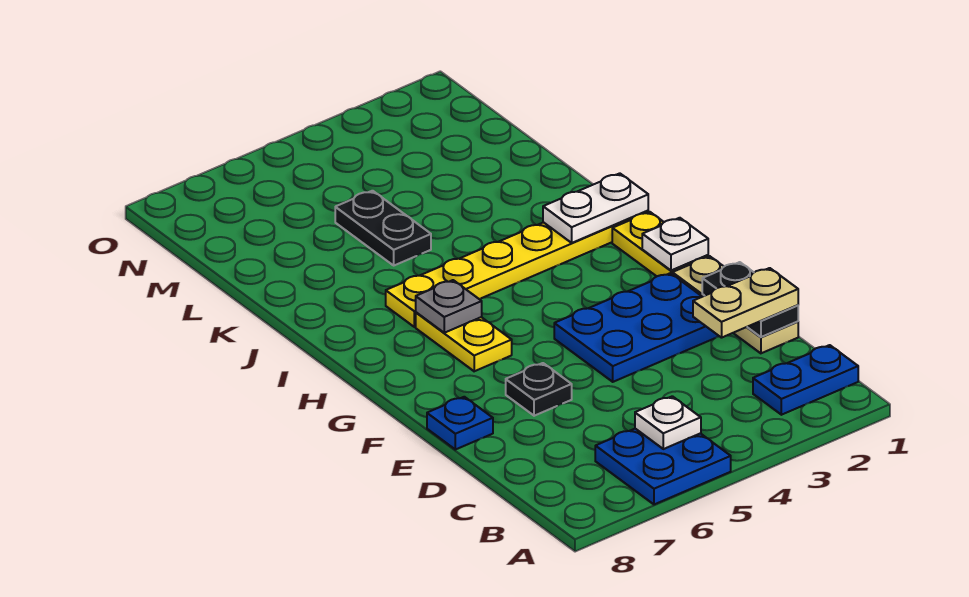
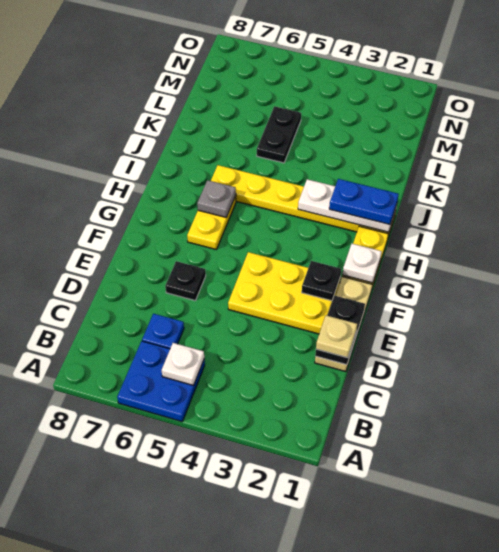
blue plate B1:B2 level 1 -> blue plate I1:I2 level 3
tan plate D1:D2 level 3 -> tan plate D1 level 3
blue plate E2:F4 level 1 -> yellow plate E2:F4 level 1
blue plate E8 level 1 -> blue plate C6 level 1
none -> black plate F2 level 2
white plate I1:I2 level 2 -> white plate I1:I3 level 2

